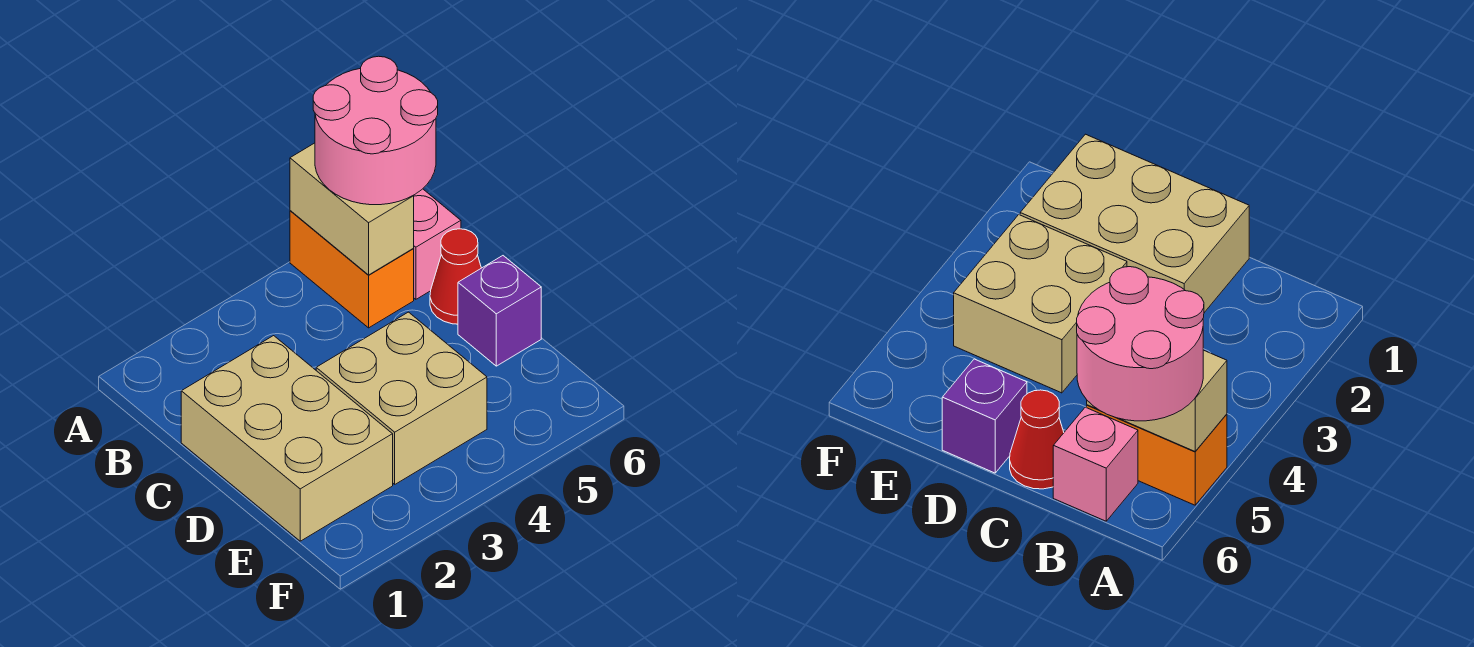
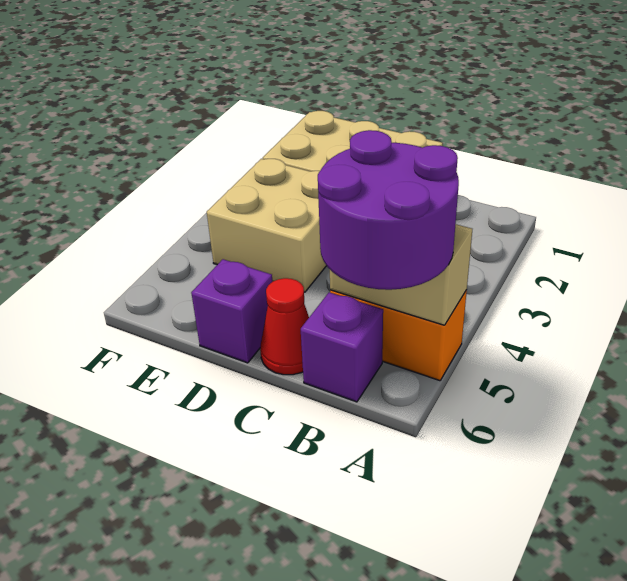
pink round brick A5:B6 level 3 -> purple round brick A5:B6 level 3
pink brick B6 level 1 -> purple brick B6 level 1

